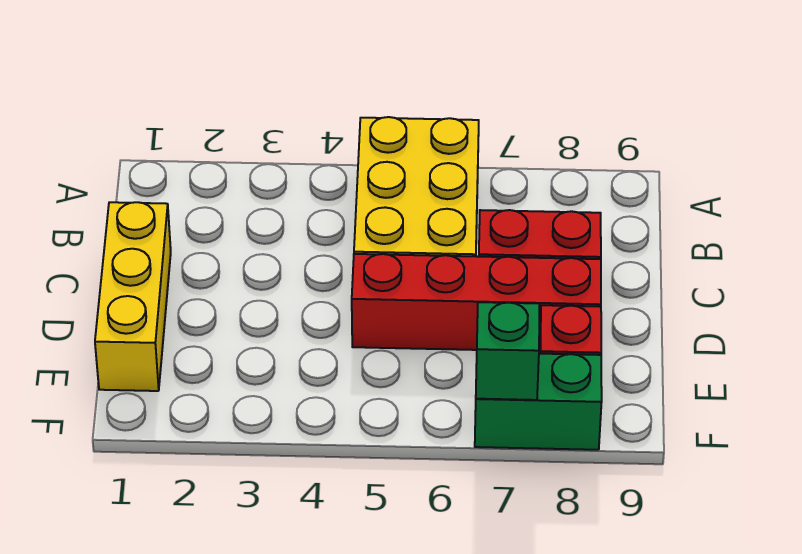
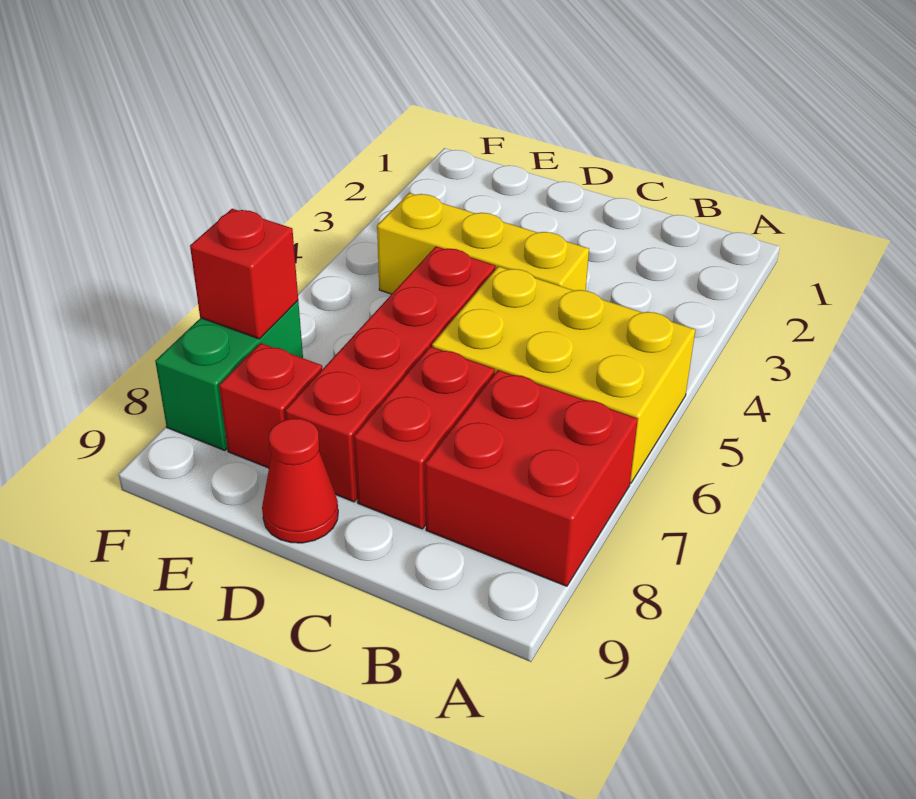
none -> red brick A7:B8 level 1
yellow brick C1:E1 level 1 -> yellow brick C4:E4 level 1
none -> red cone D9 level 1
green brick F7 level 2 -> red brick F7 level 2

